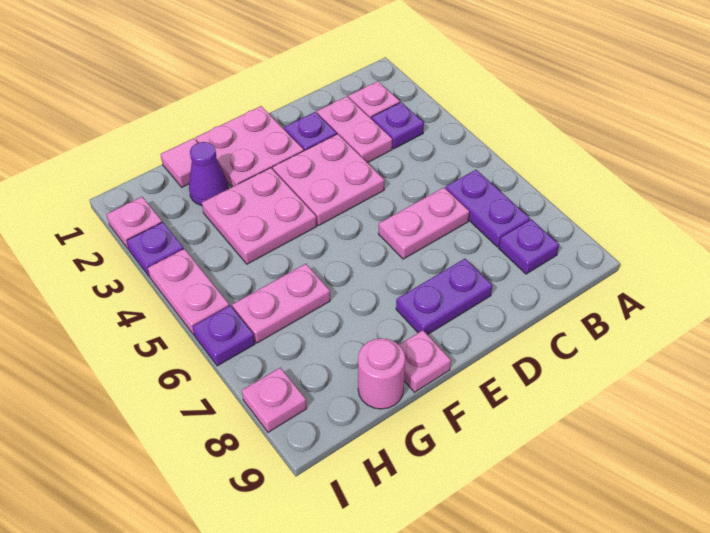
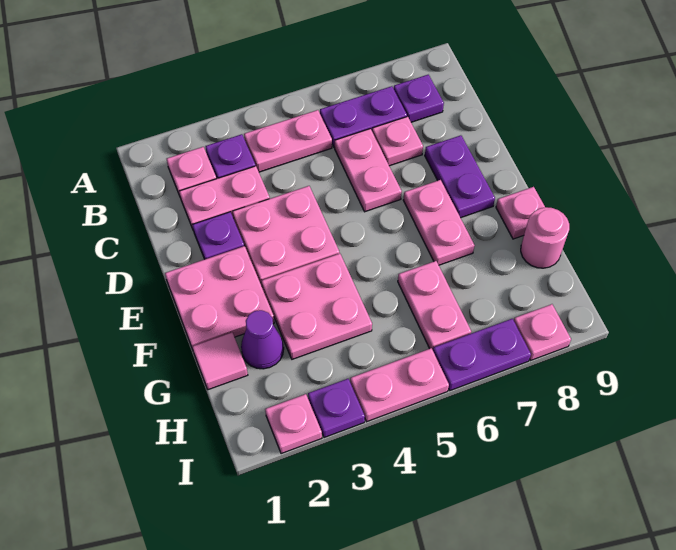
none -> pink plate B4:B5 level 1
none -> pink plate C7 level 1
none -> pink plate E7:F7 level 1
purple plate I6 level 1 -> purple plate I6:I7 level 1

